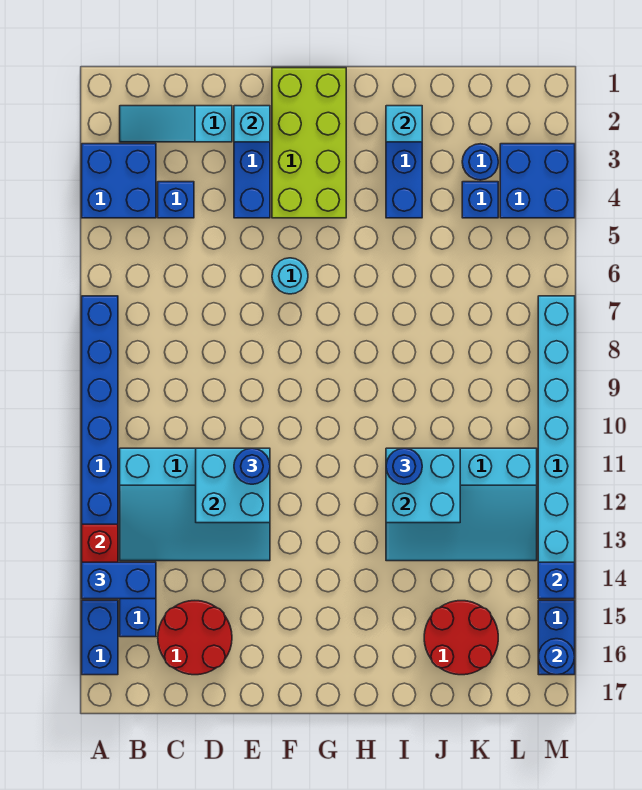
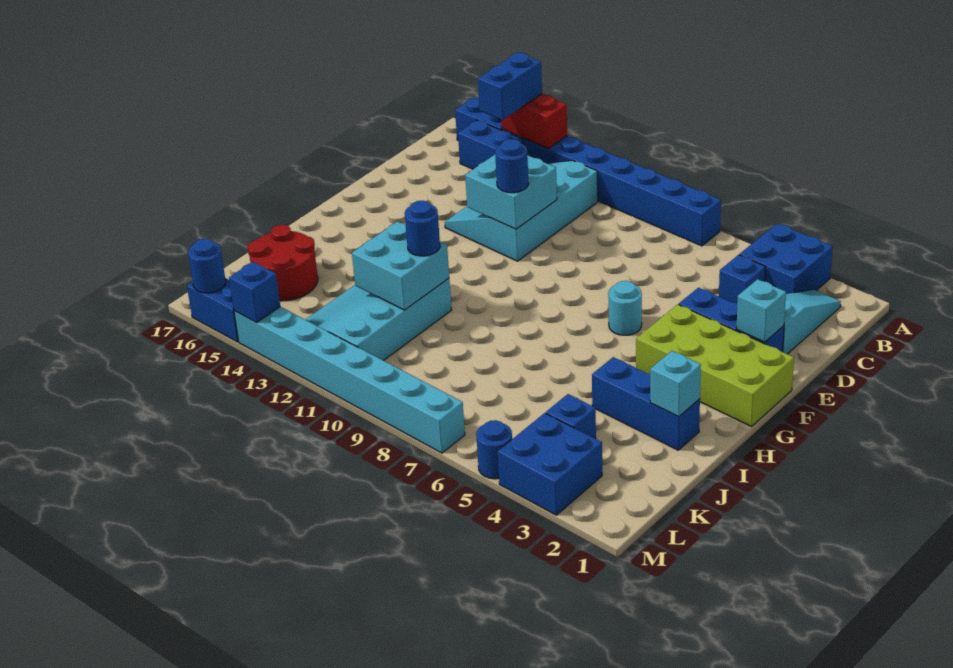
red round brick C15:D16 level 1 -> none
blue round brick K3 level 1 -> blue round brick M5 level 1

